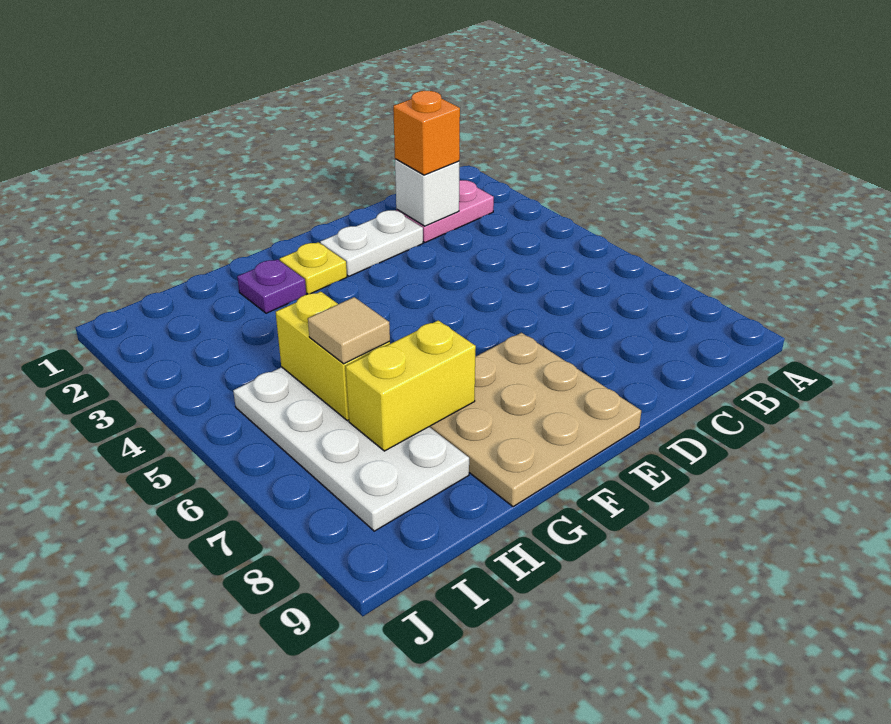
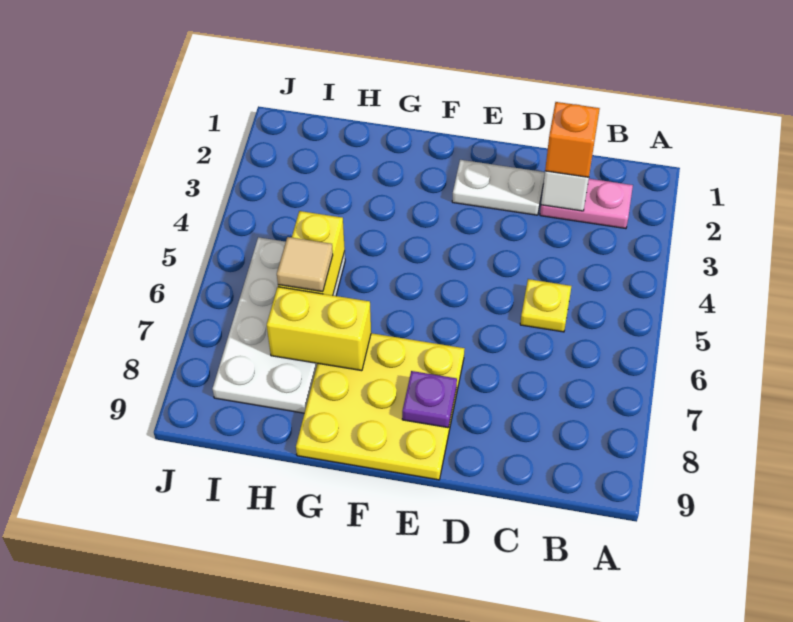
tan plate E7:G9 level 1 -> yellow plate E7:G9 level 1
yellow plate F2 level 1 -> yellow plate C5 level 1
purple plate G2 level 1 -> purple plate E8 level 2

